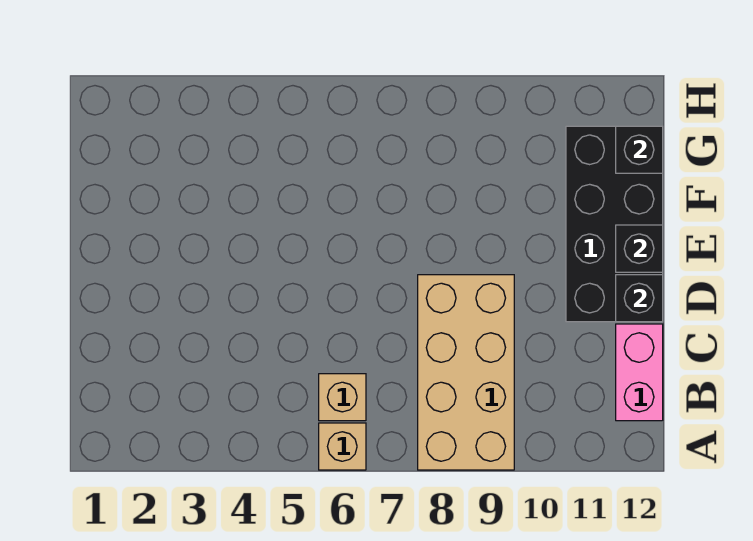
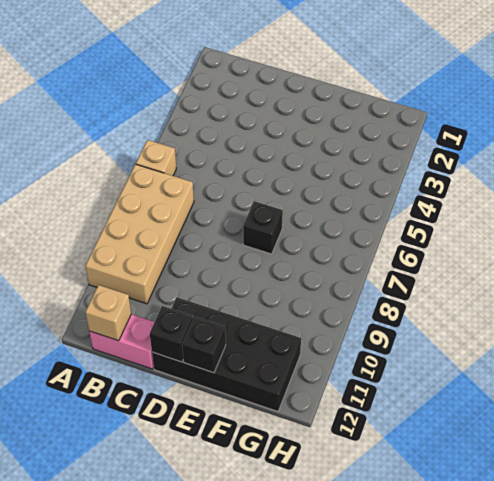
tan brick A8:D9 level 1 -> tan brick A7:B10 level 1
tan brick B6 level 1 -> tan brick B12 level 2
black brick G12 level 2 -> black brick E7 level 1

